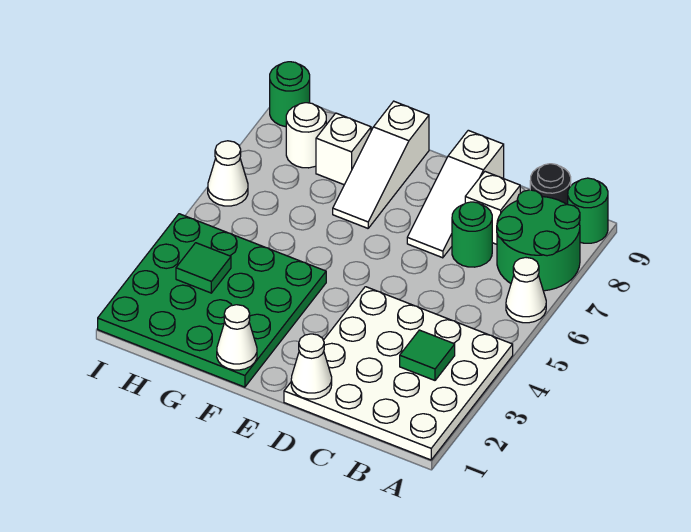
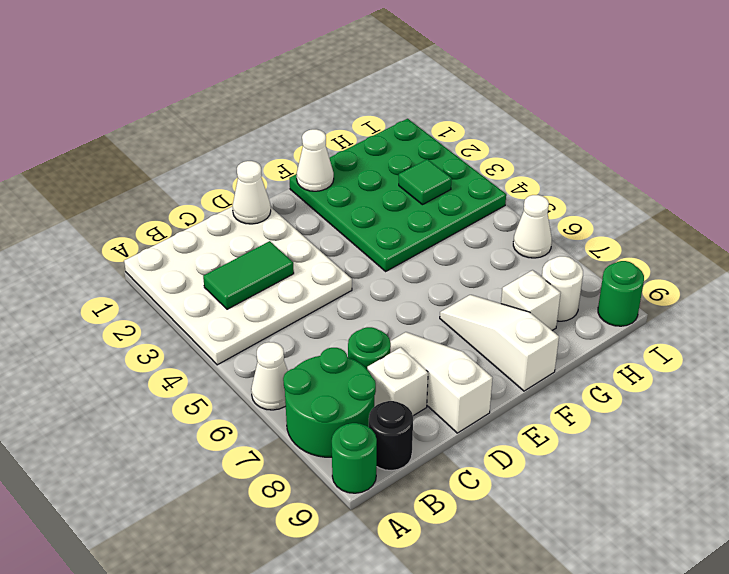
green tile B3 level 2 -> green tile B3:C3 level 2

